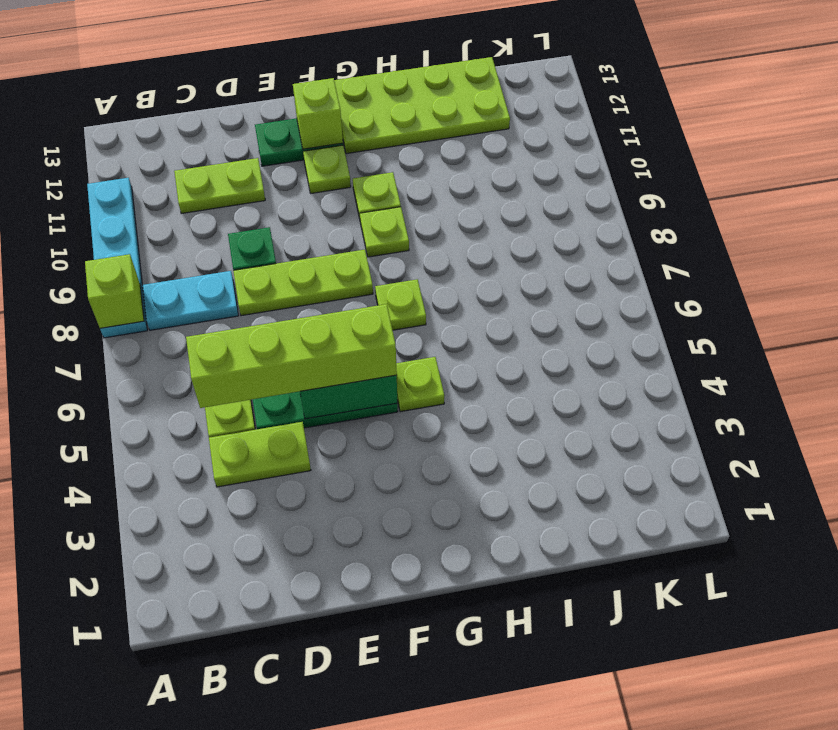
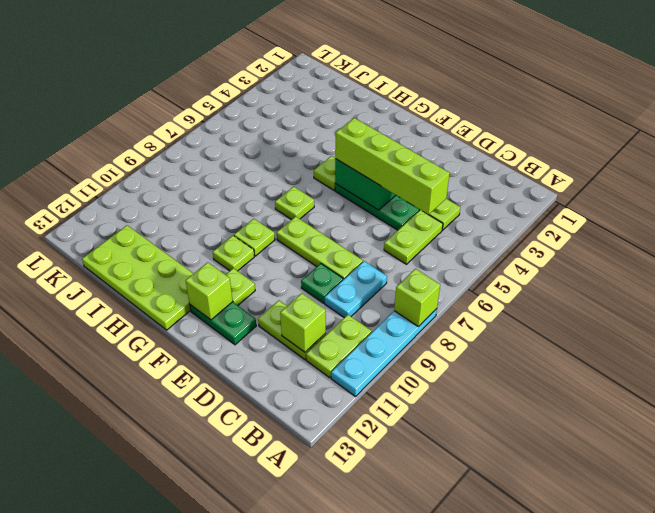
cyan plate B8:C8 level 1 -> cyan plate C8:C9 level 1
none -> lime plate B10:B11 level 1
none -> lime brick C11 level 2

